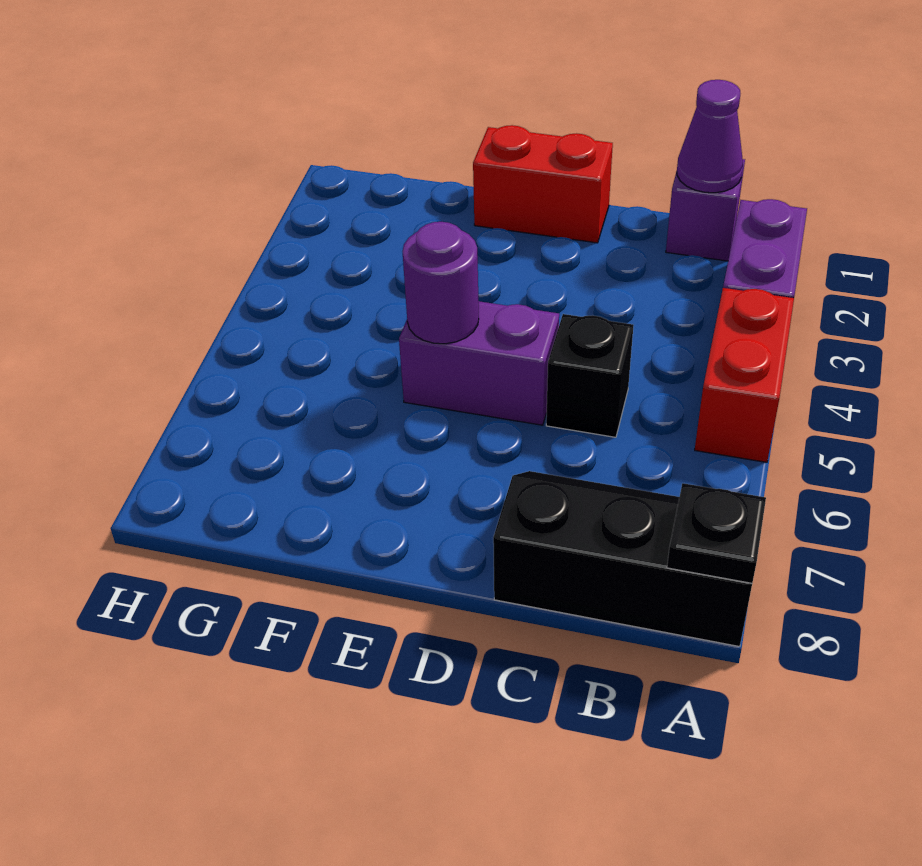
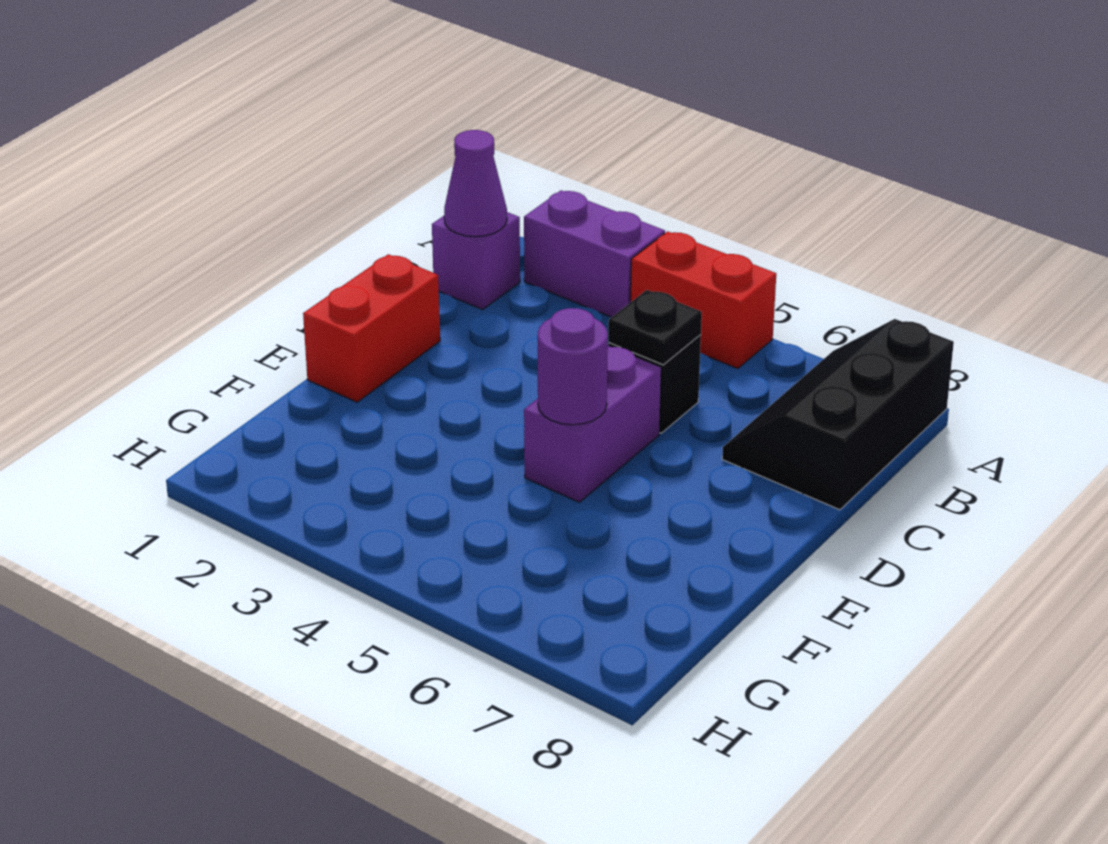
black plate A8 level 2 -> black plate C5 level 2

